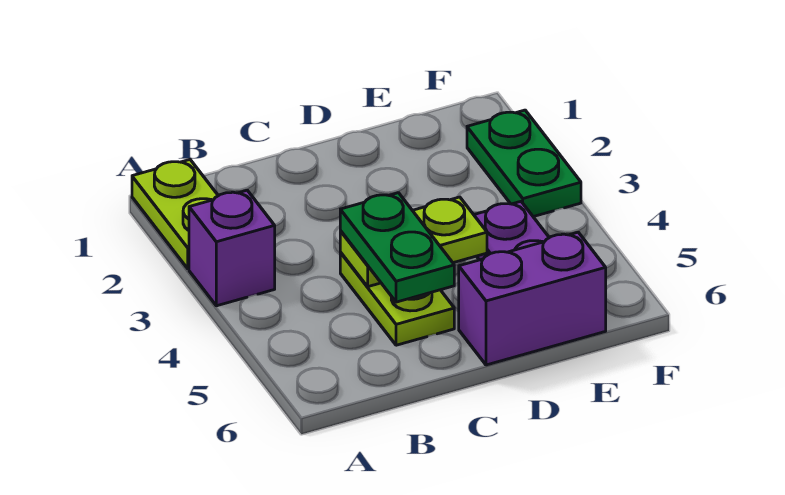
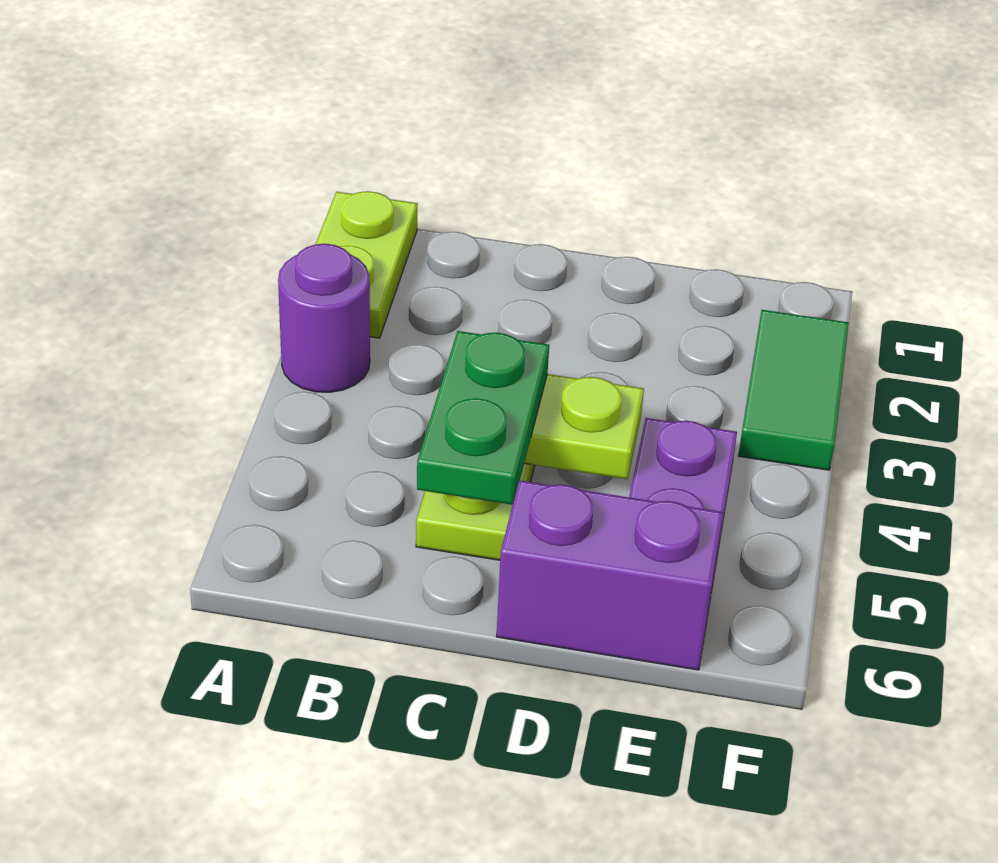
purple brick A3 level 1 -> purple round brick A3 level 1
green plate F2:F3 level 1 -> green tile F2:F3 level 1

